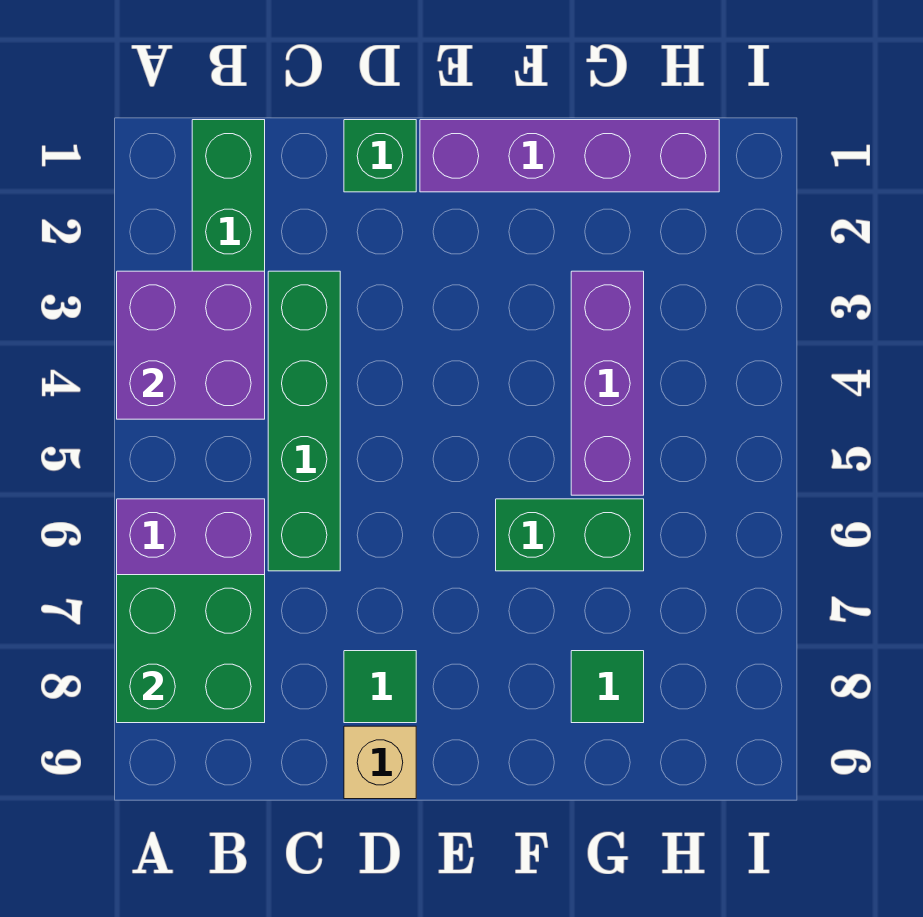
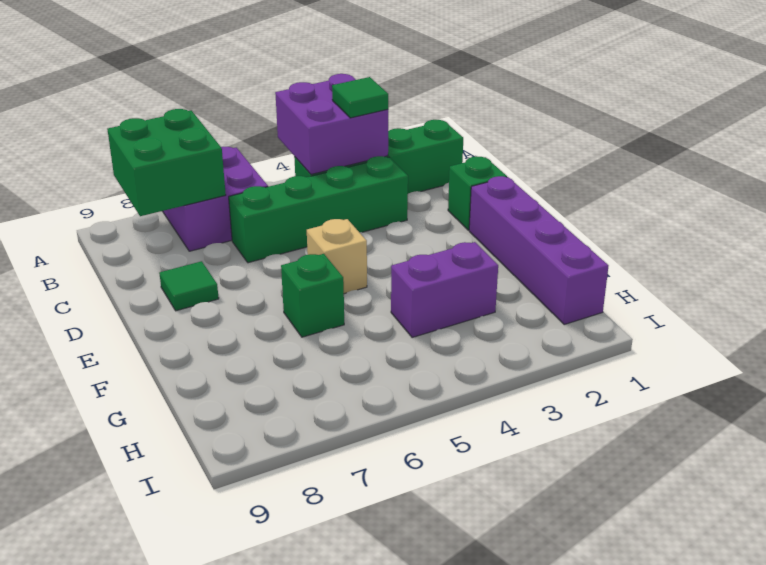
tan brick D9 level 1 -> tan brick E5 level 1
green brick F6:G6 level 1 -> green brick F6 level 1
purple brick G3:G5 level 1 -> purple brick G3:G4 level 1
green tile G8 level 1 -> green tile B3 level 3

